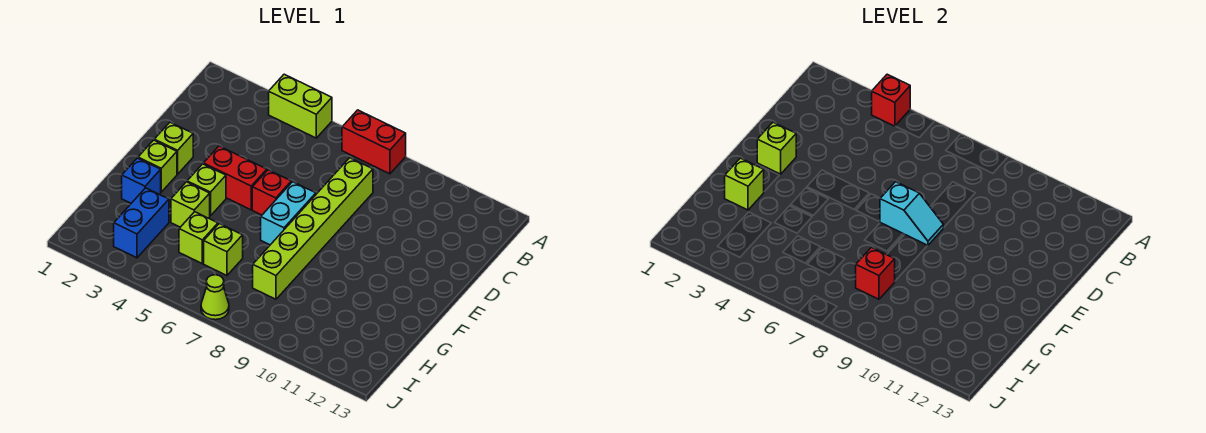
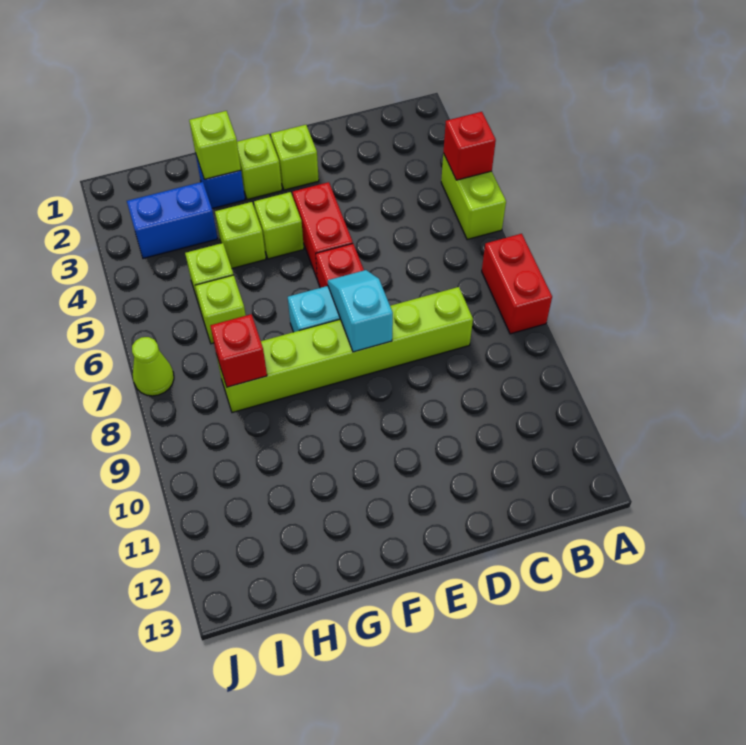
lime brick E2 level 2 -> none
cyan slope E7:E8 level 2 top 7 -> cyan slope E7:E8 level 2 top 8

